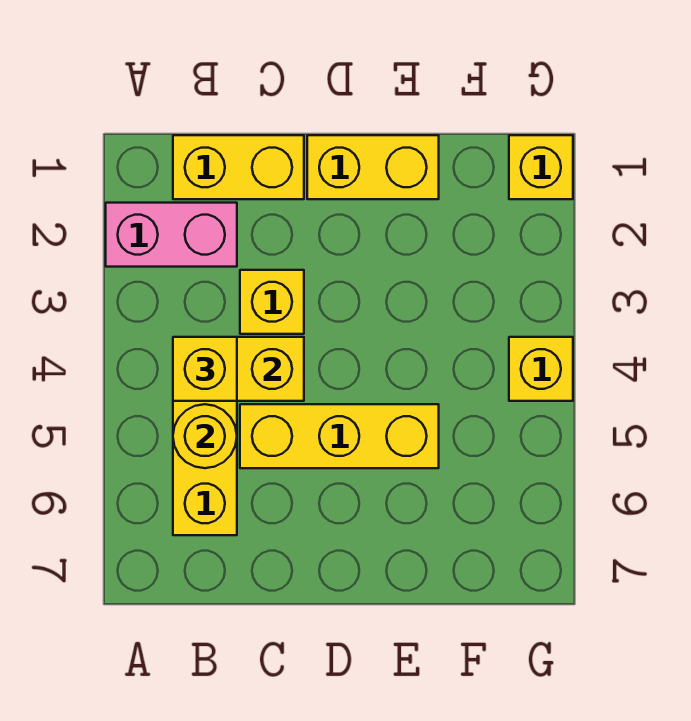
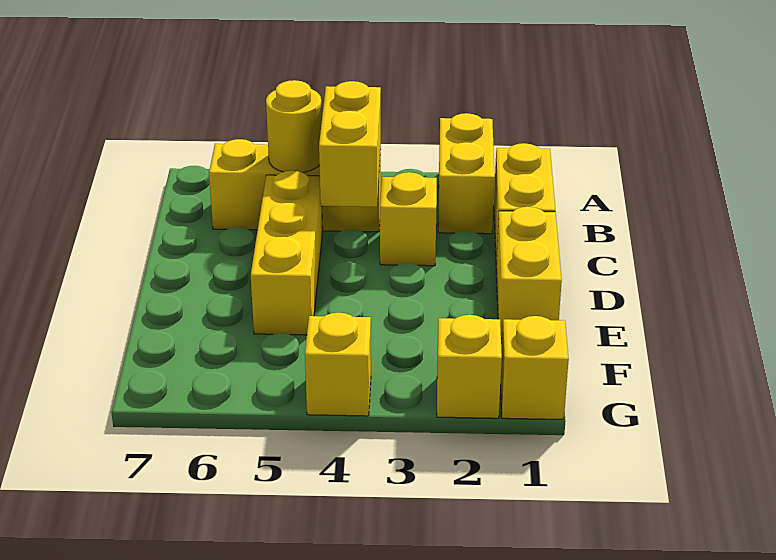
pink brick A2:B2 level 1 -> yellow brick A2:B2 level 1
yellow brick B4 level 3 -> yellow brick G2 level 1

